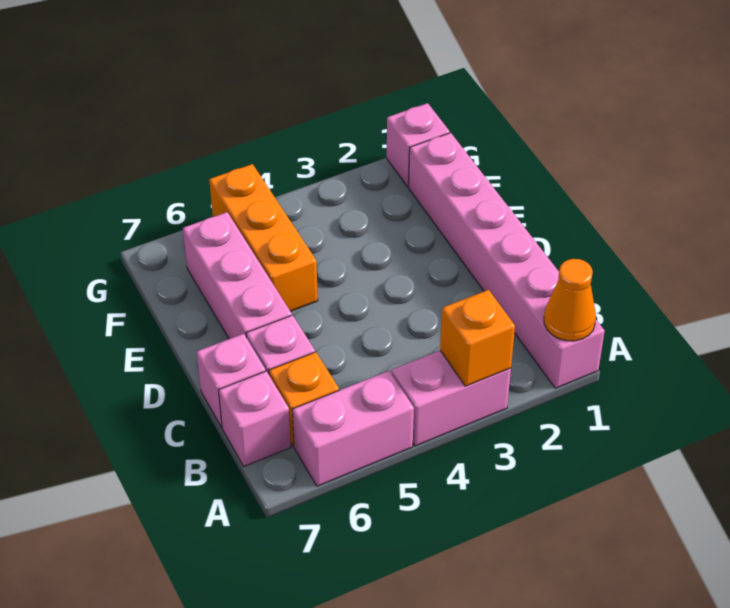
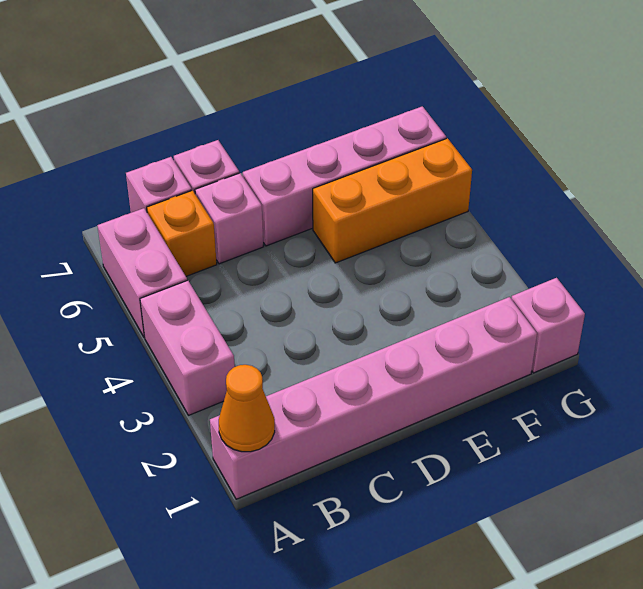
orange brick A3 level 2 -> none
pink brick D6:F6 level 1 -> pink brick D6:G6 level 1

